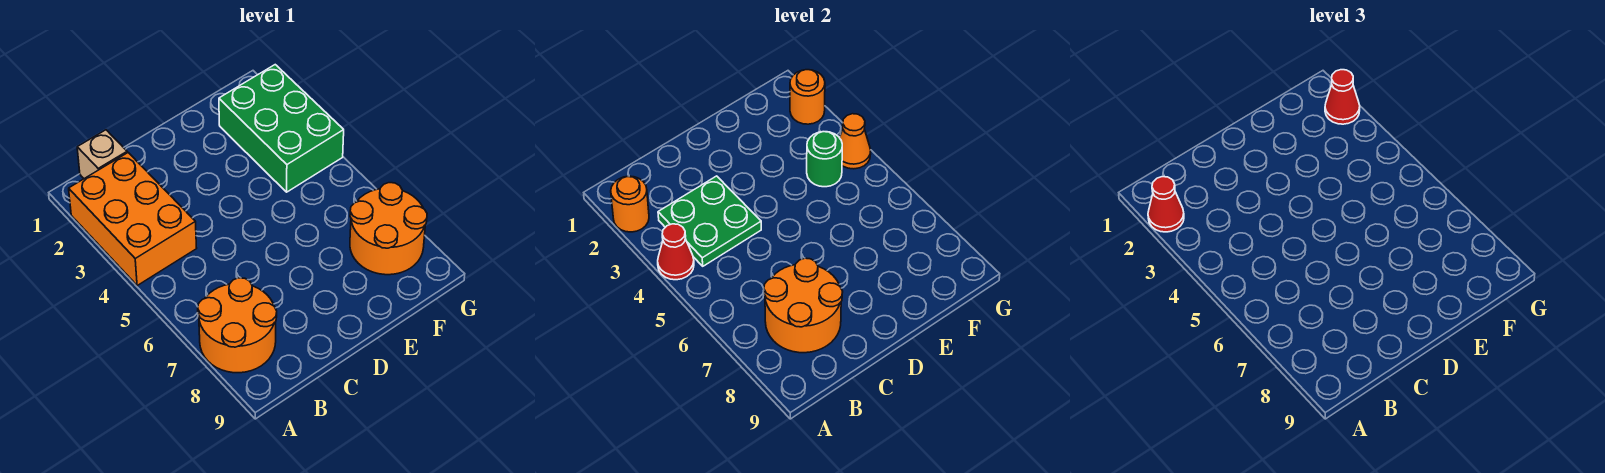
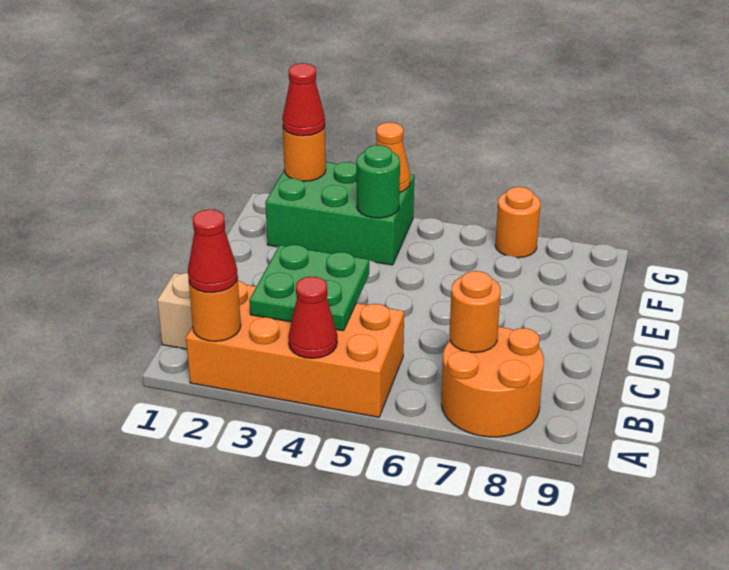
orange brick A2:B4 level 1 -> orange brick A2:B5 level 1
orange round brick B7:C8 level 2 -> orange round brick B7 level 2
orange round brick F7:G8 level 1 -> orange round brick G7 level 1

